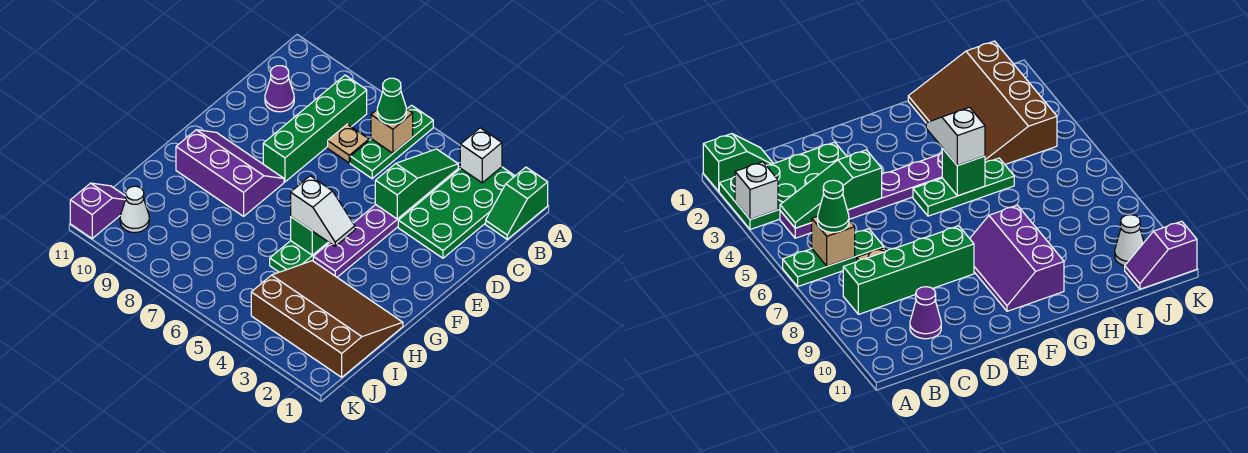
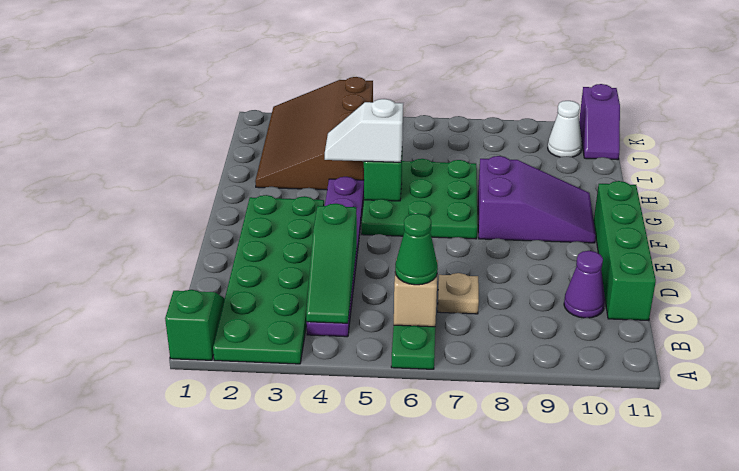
green plate A2:D3 level 1 -> green plate A2:F3 level 1
white brick A3 level 2 -> none
green brick B8:E8 level 1 -> green brick C11:F11 level 1
green plate F5:H5 level 1 -> green plate F5:H7 level 1
purple slope F8:G10 level 1 top G -> purple slope F8:G10 level 1 top 8
brown slope H1:J4 level 1 top J -> brown slope H2:K4 level 1 top 4

